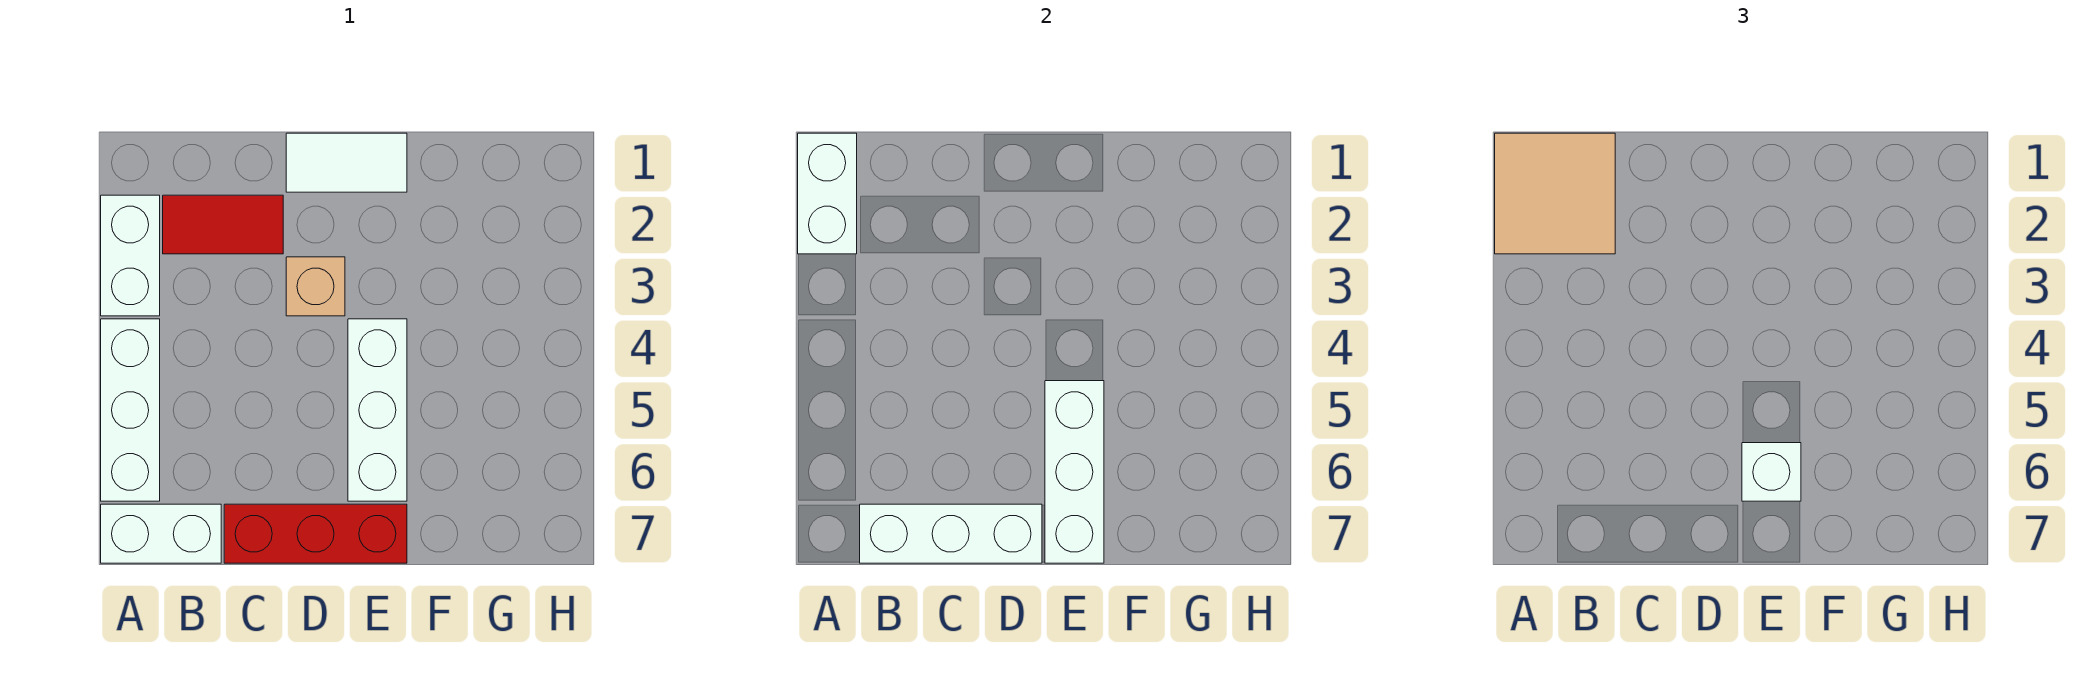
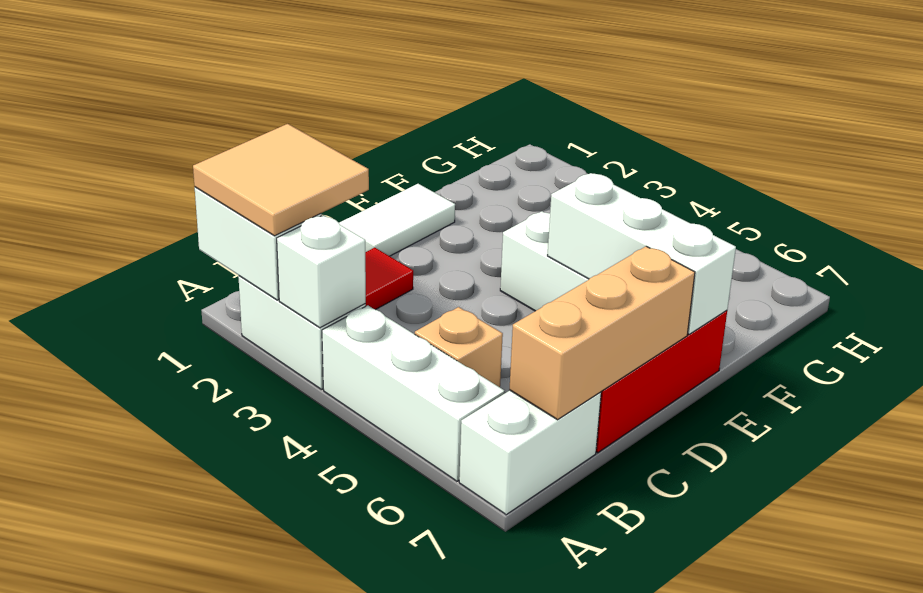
white brick B7:D7 level 2 -> tan brick B7:D7 level 2
tan brick D3 level 1 -> tan brick B5 level 1
white brick E6 level 3 -> white brick A3 level 2

